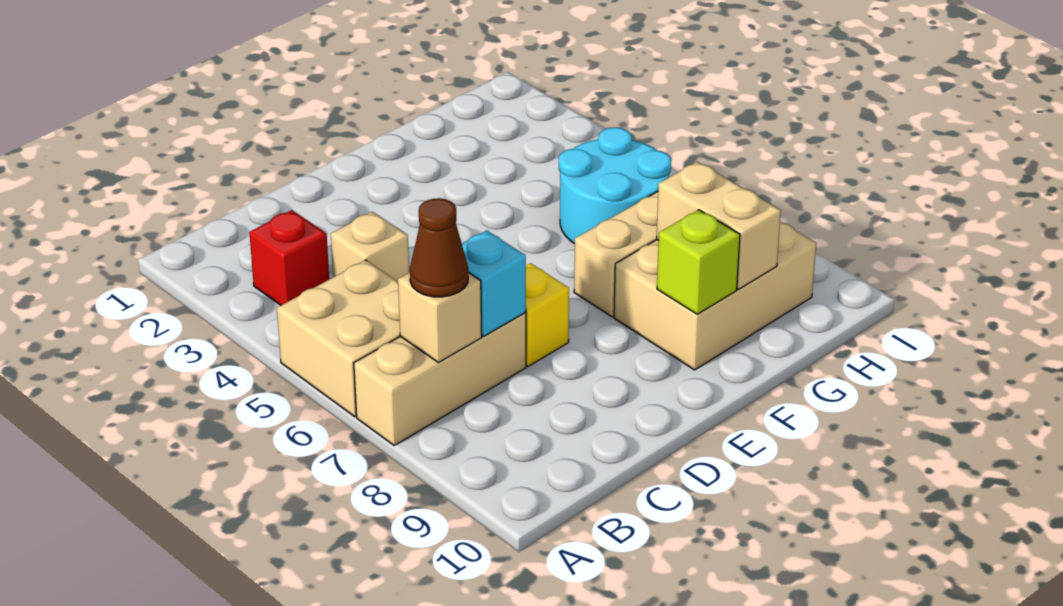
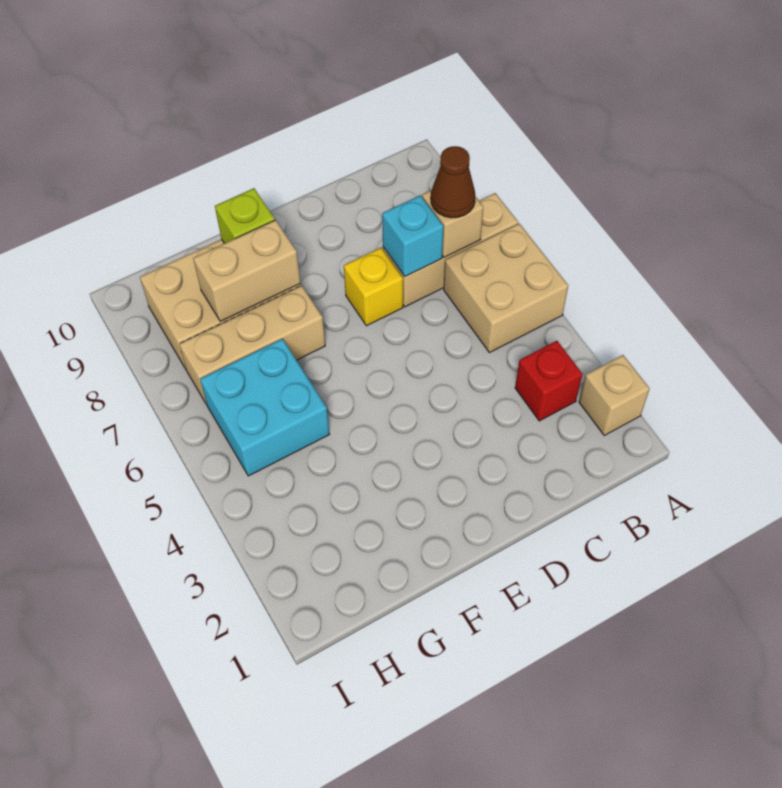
tan brick C4 level 1 -> tan brick A2 level 1
cyan round brick G5:H6 level 1 -> cyan brick G5:H6 level 1
tan brick G8:G9 level 2 -> tan brick F8:G8 level 2

